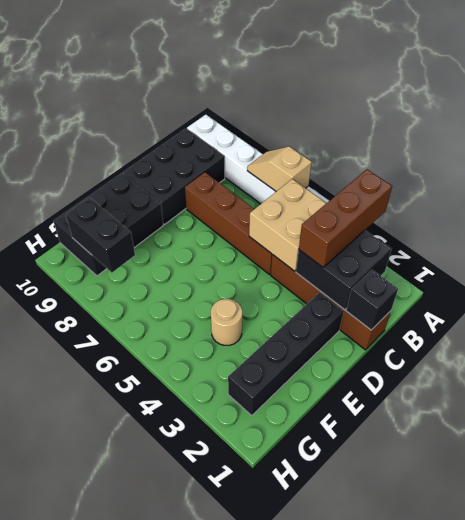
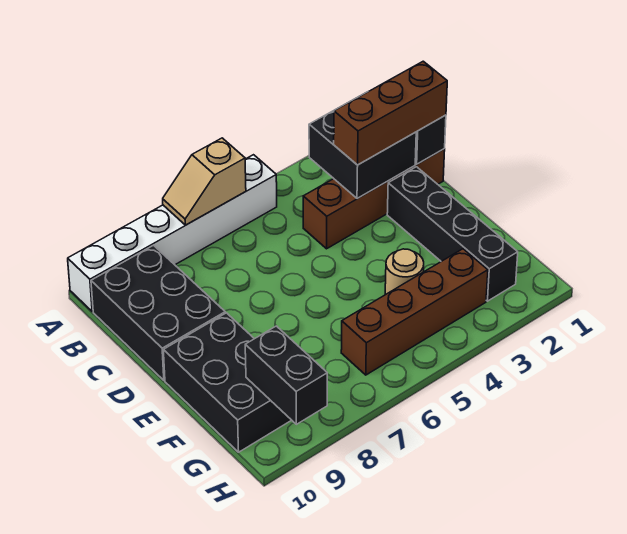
brown brick A3:C3 level 3 -> brown brick C1:C3 level 3
tan brick B4:C5 level 2 -> none
brown brick C5:C8 level 1 -> brown brick G3:G6 level 1
black brick G8:G9 level 2 -> black brick G9:H9 level 2

